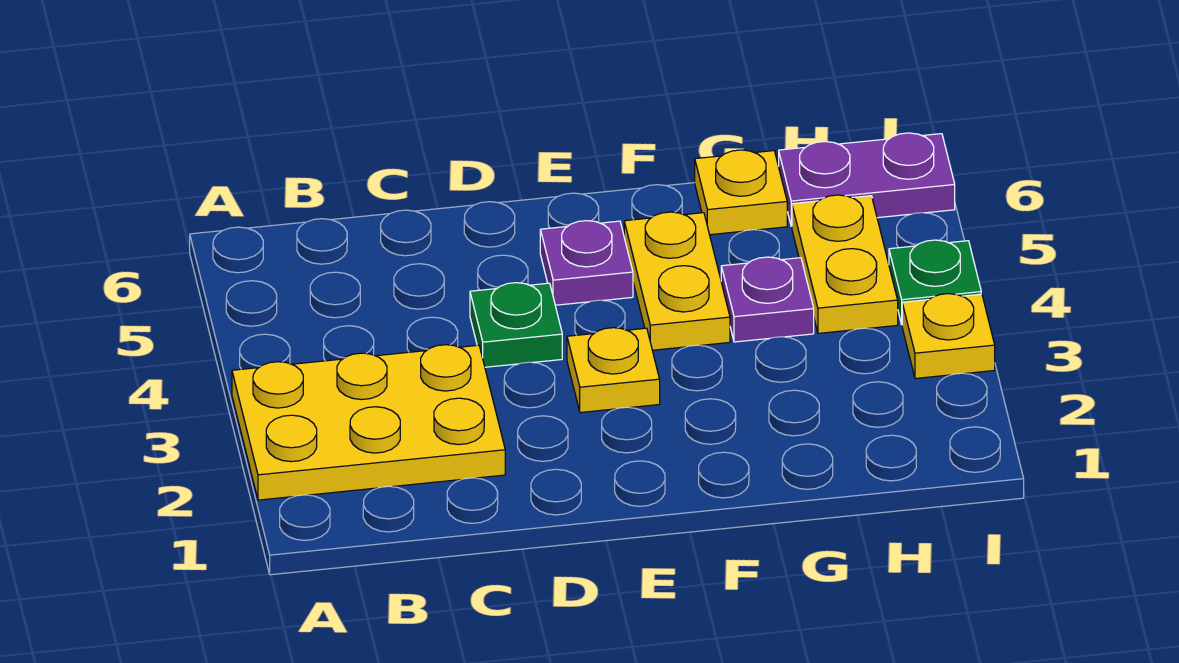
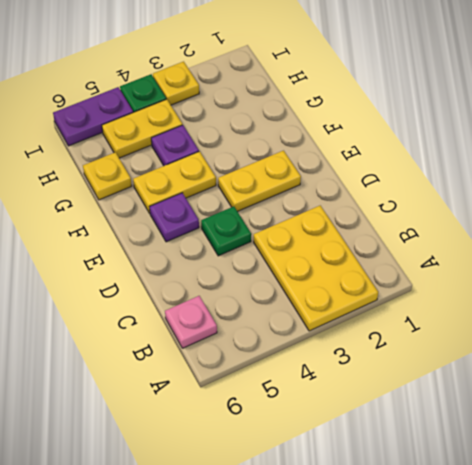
none -> pink plate B6 level 1
yellow plate E3 level 1 -> yellow plate E2:E3 level 1
purple plate H6:I6 level 1 -> purple plate I5:I6 level 1

